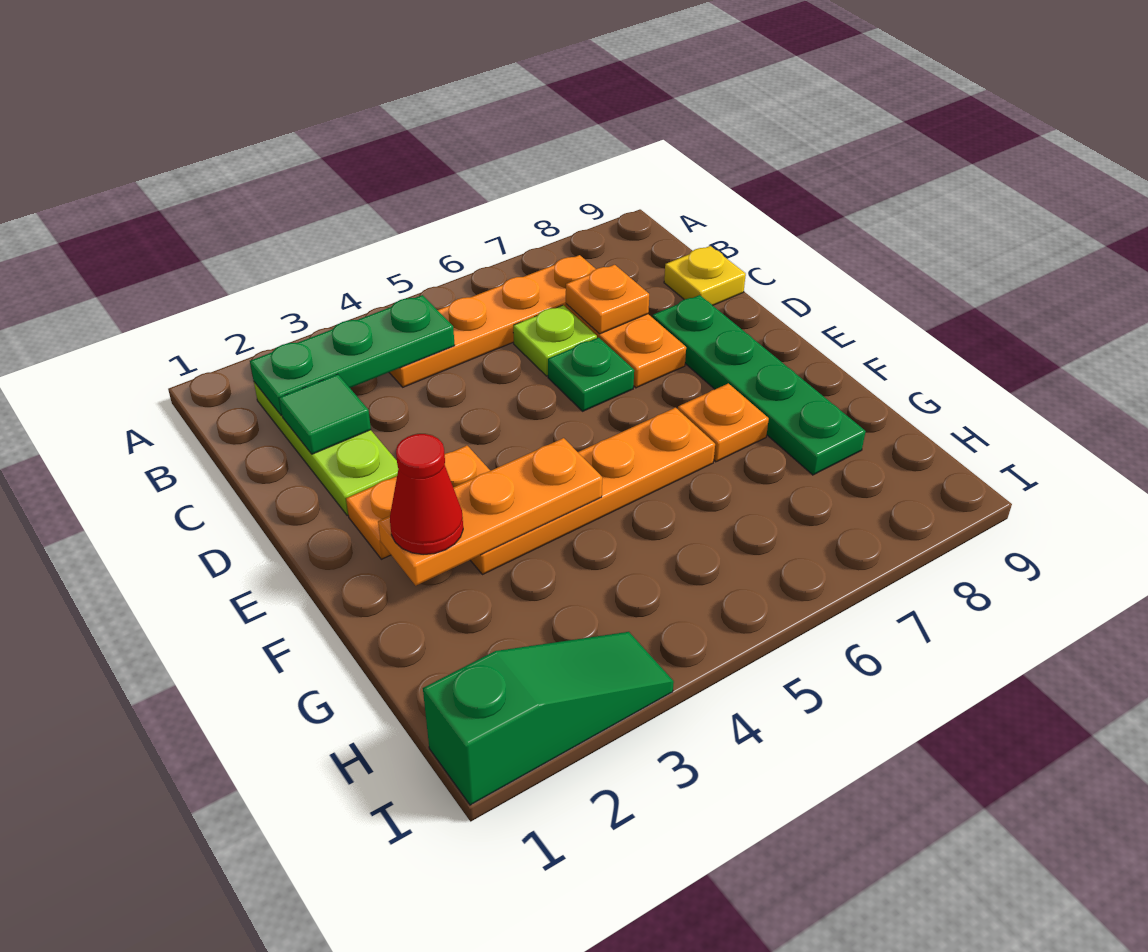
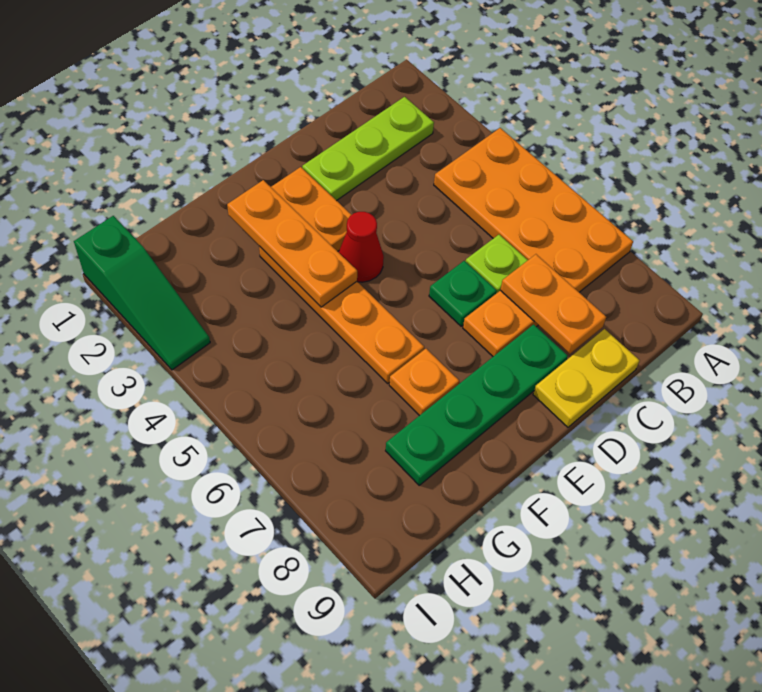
green plate B2:B4 level 2 -> none
orange plate B4:B7 level 1 -> orange plate A4:B7 level 1
green tile C2 level 2 -> none
orange plate C7 level 2 -> orange plate C7:C8 level 2
yellow plate C9 level 1 -> yellow plate C9:D9 level 1
red cone F2 level 3 -> red cone E4 level 1

